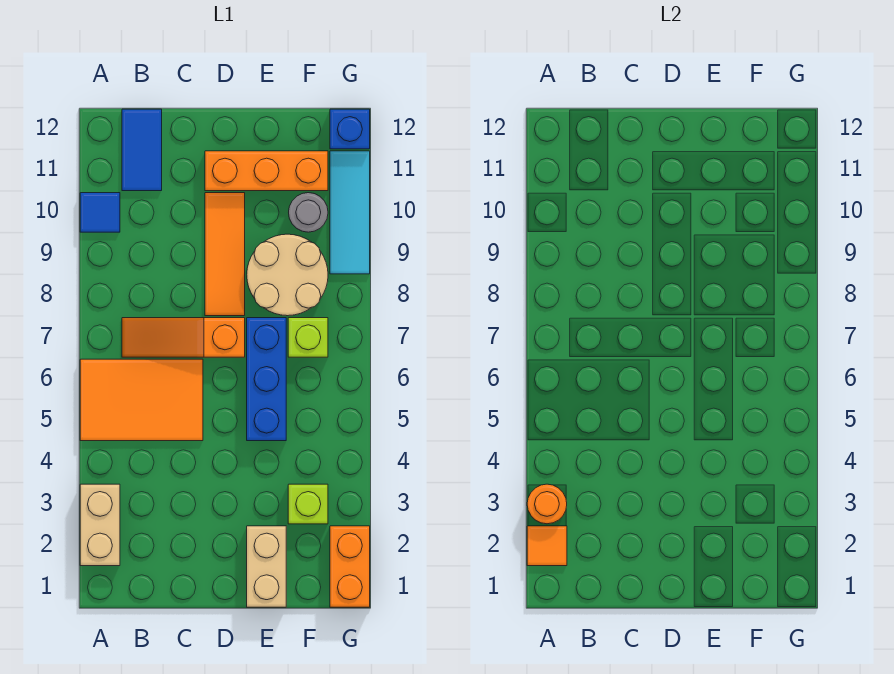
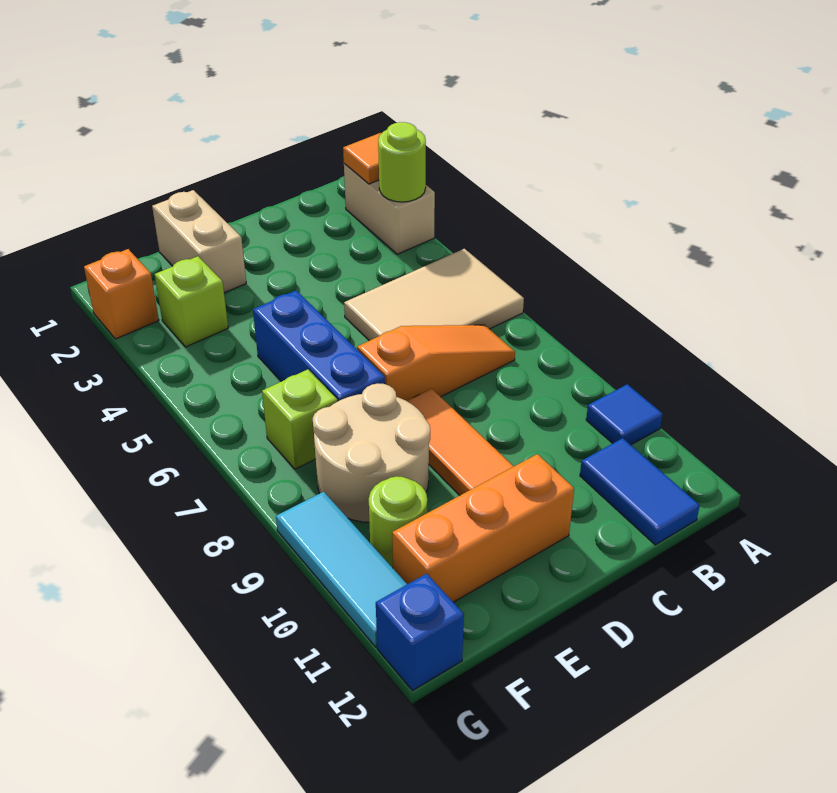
orange round brick A3 level 2 -> lime round brick A3 level 2
orange tile A5:C6 level 1 -> tan tile A5:C6 level 1
grey round brick F10 level 1 -> lime round brick F10 level 1
orange brick G1:G2 level 1 -> orange brick G2 level 1

